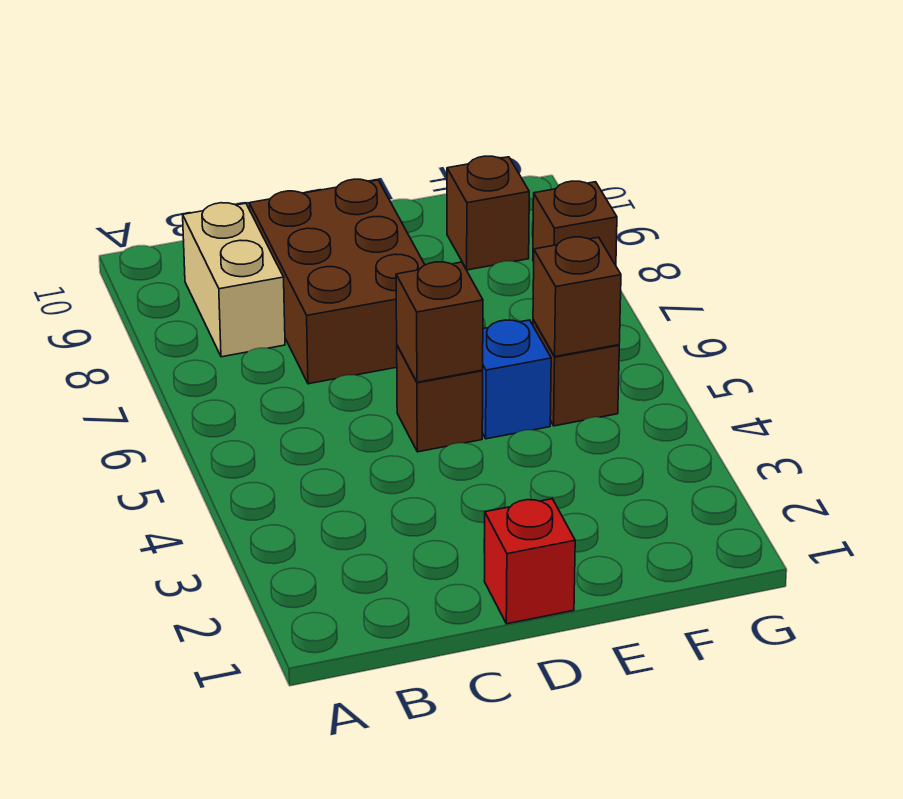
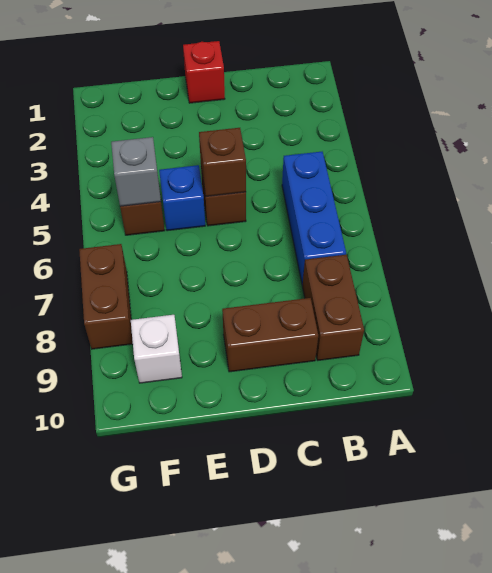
none -> blue brick B5:B7 level 1
tan brick B8:B9 level 1 -> brown brick B8:B9 level 1
brown brick C7:D9 level 1 -> brown brick C9:D9 level 1
brown brick F5 level 2 -> grey brick F5 level 2
brown brick F9 level 1 -> white brick F9 level 1
brown brick G8 level 1 -> brown brick G7:G8 level 1

